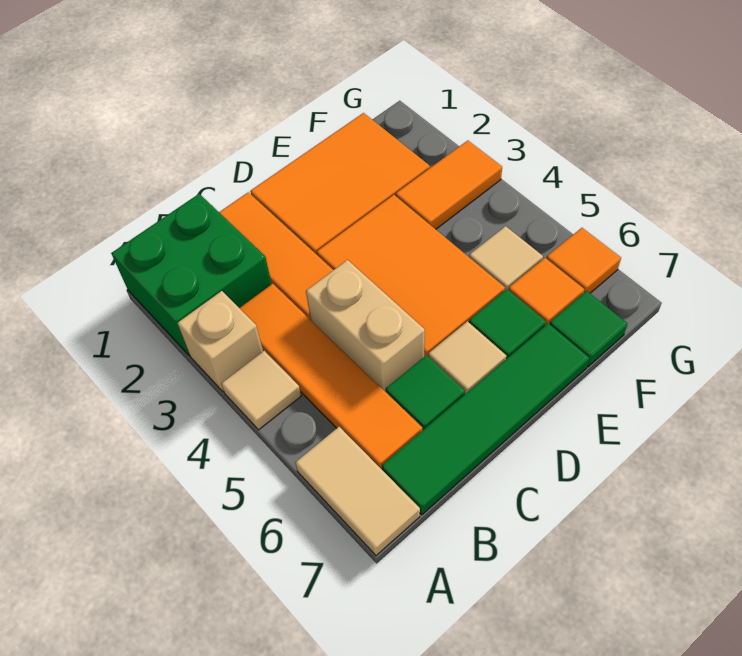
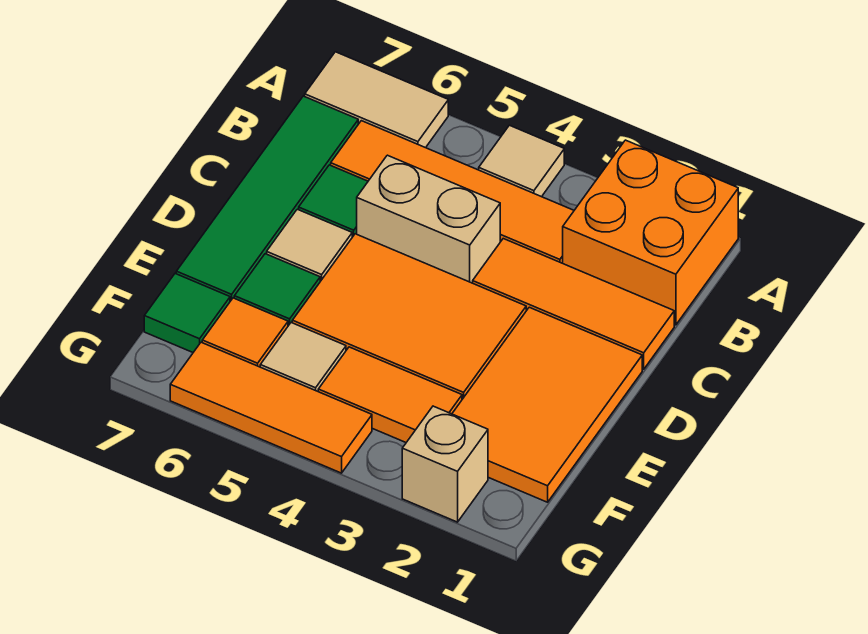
green brick A1:B2 level 1 -> orange brick A1:B2 level 1
tan brick A3 level 1 -> tan brick G2 level 1
orange tile F3:G3 level 1 -> orange tile F3:F4 level 1
orange tile G6 level 1 -> orange tile G4:G6 level 1

